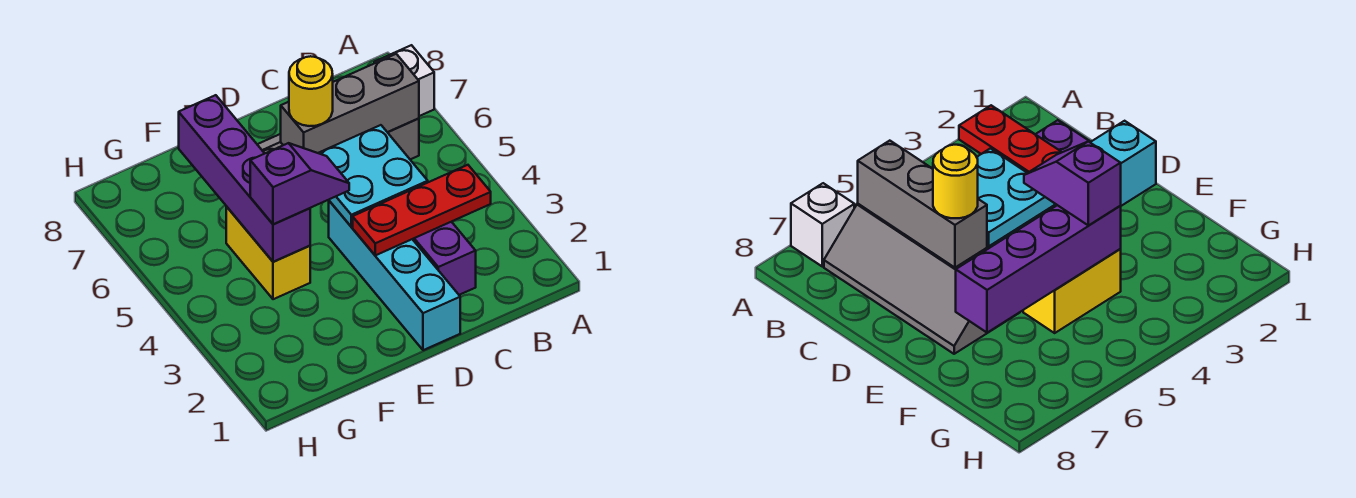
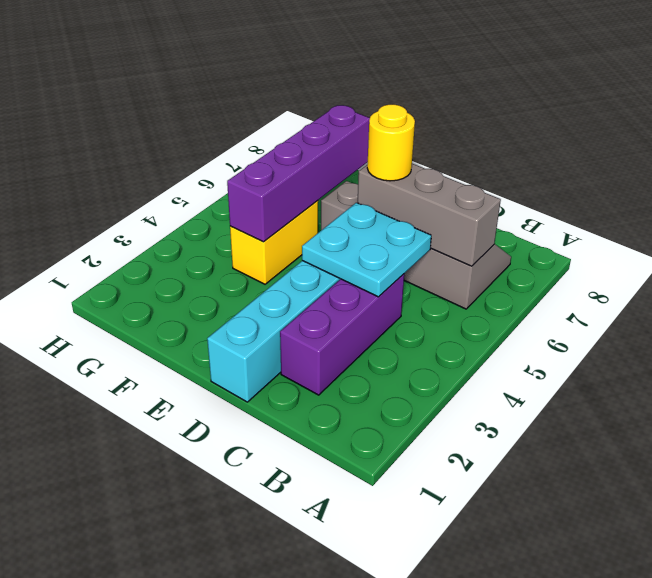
white brick A7 level 1 -> none
red plate B3:D3 level 2 -> none
purple slope E4:F4 level 3 top F -> none

